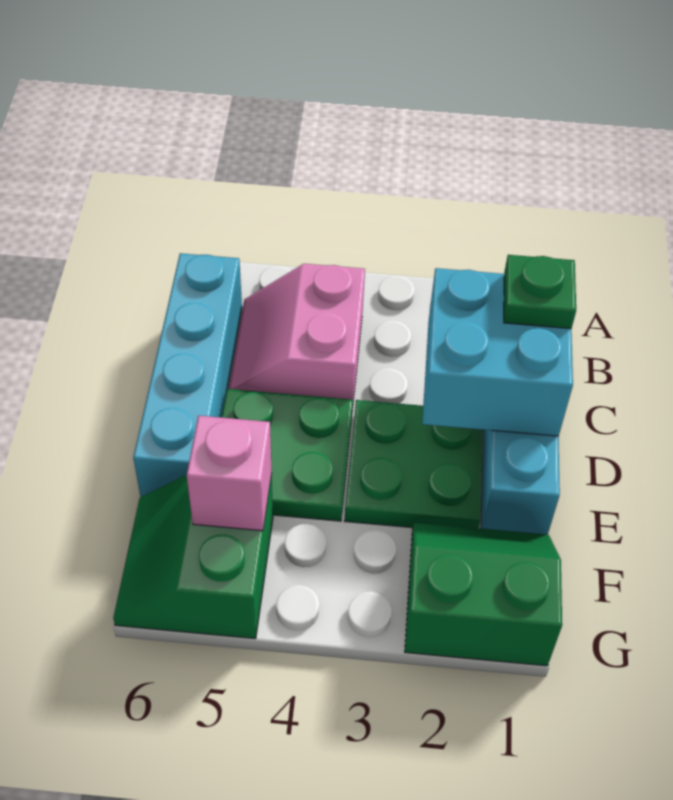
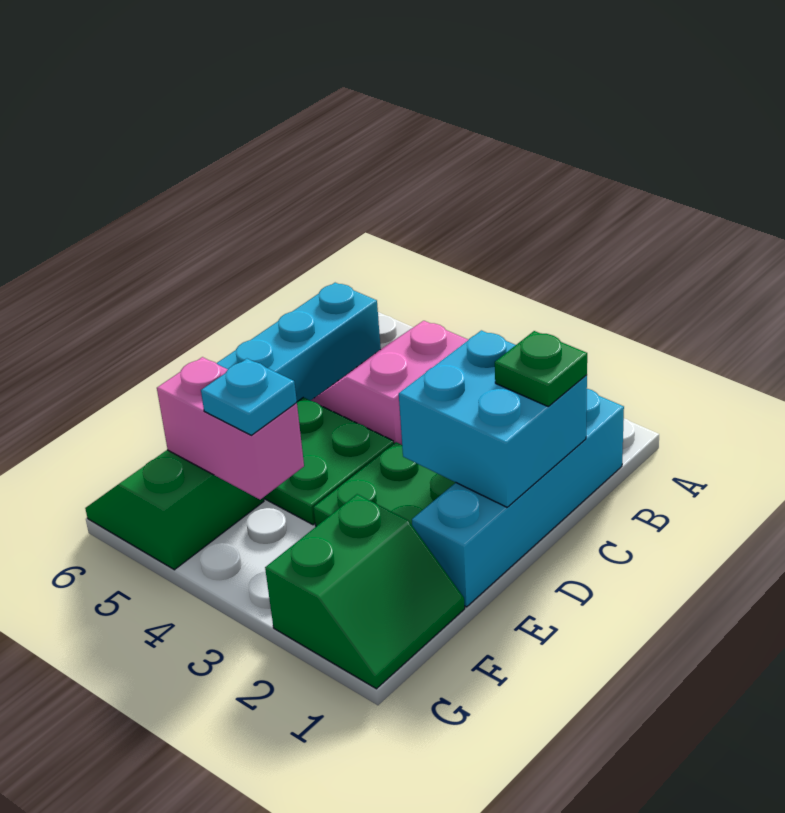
green slope F1:G2 level 1 top G -> green slope F1:G2 level 1 top 2
none -> cyan plate F4 level 3
pink brick F5 level 2 -> pink brick F4:F5 level 2

